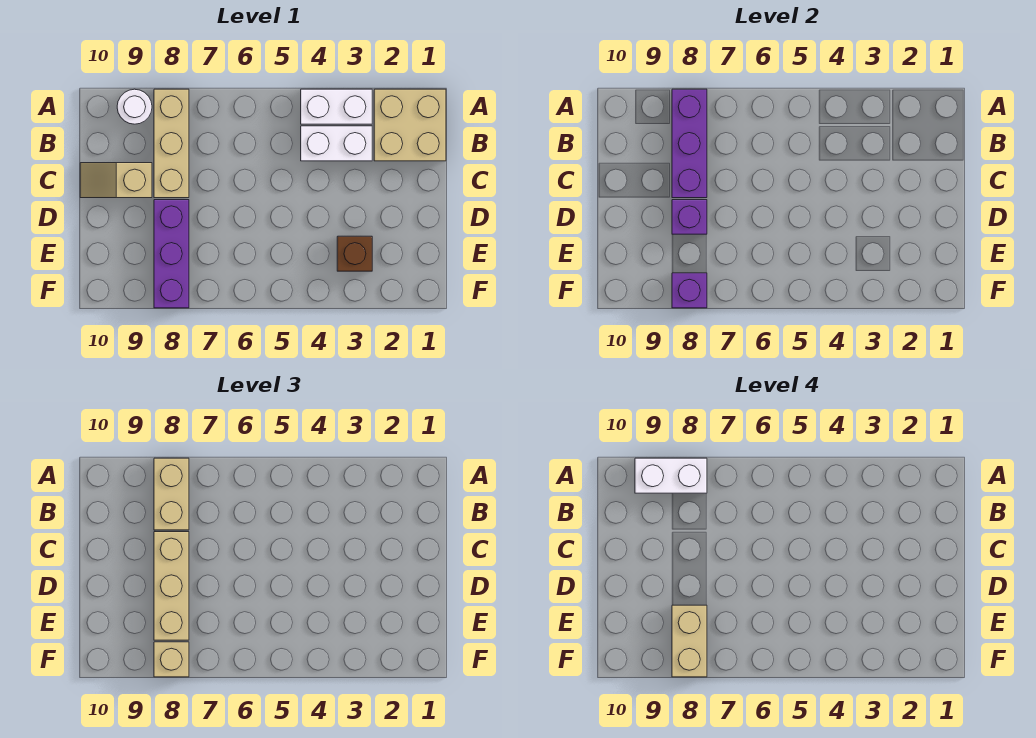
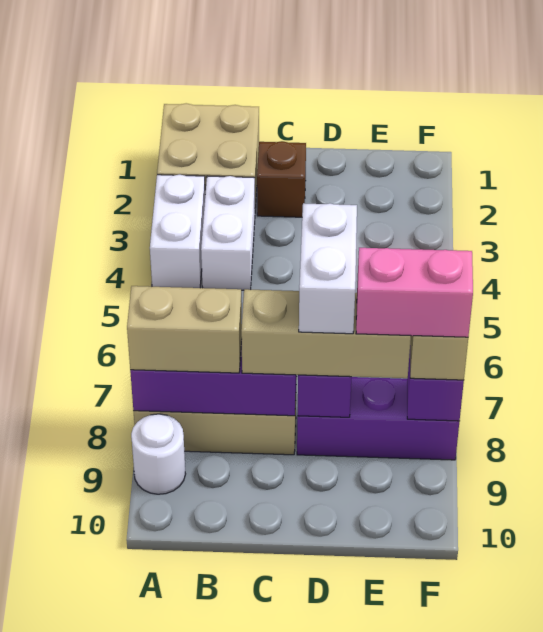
white brick A8:A9 level 4 -> white brick D7:D8 level 4
tan slope C9:C10 level 1 top 9 -> none
brown brick E3 level 1 -> brown brick C2 level 1
tan brick E8:F8 level 4 -> pink brick E8:F8 level 4

